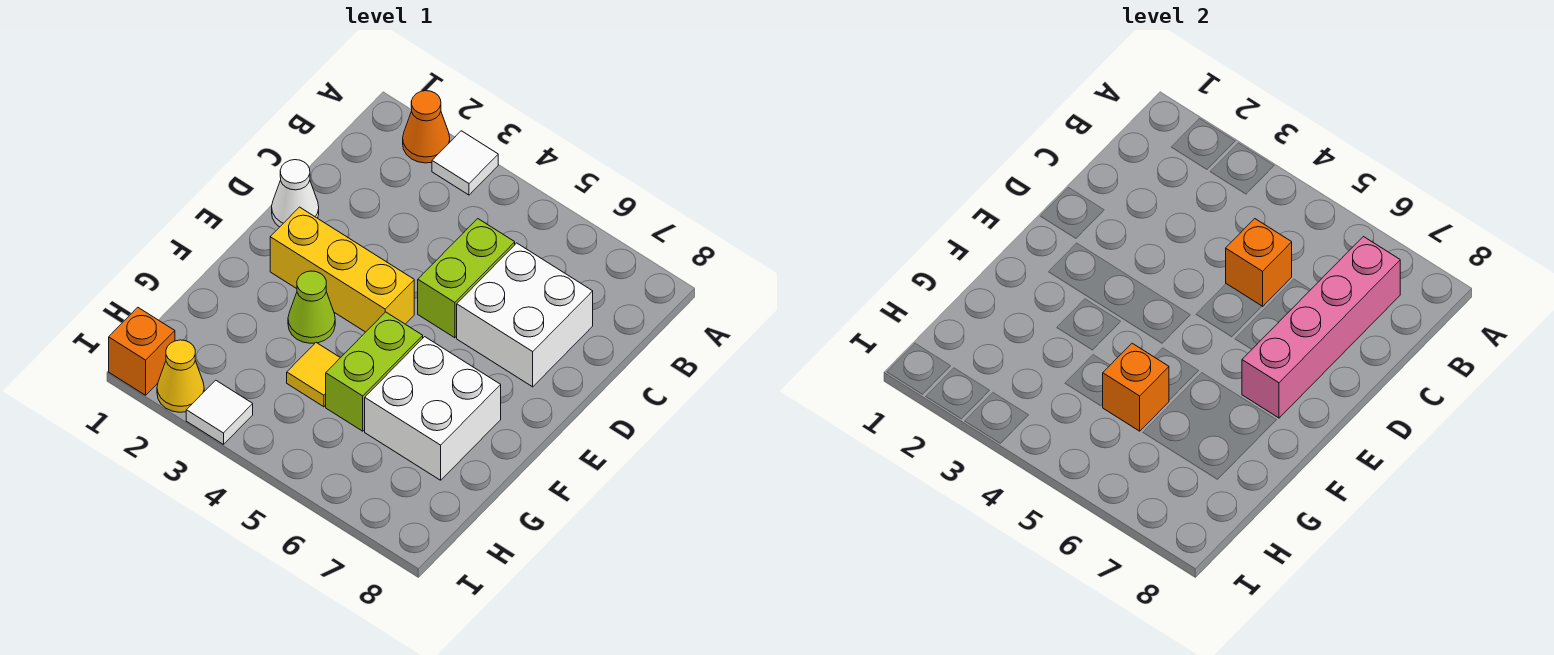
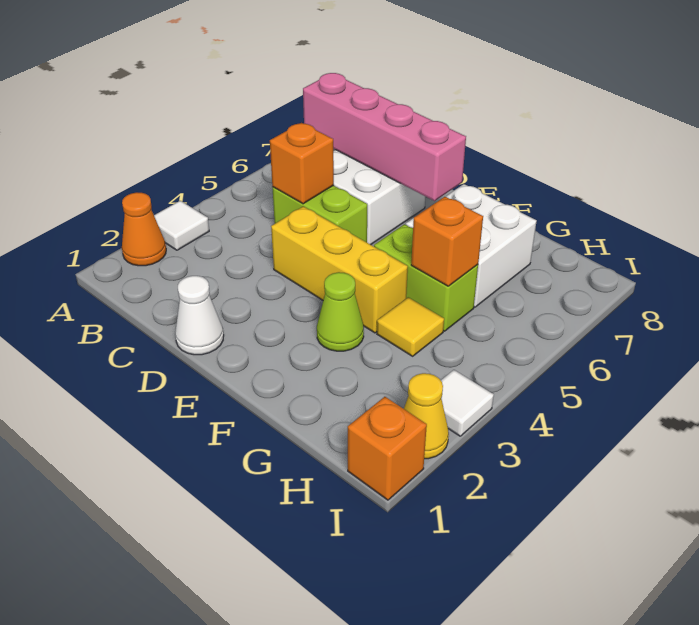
yellow brick E2:E4 level 1 -> yellow brick D4:F4 level 1

